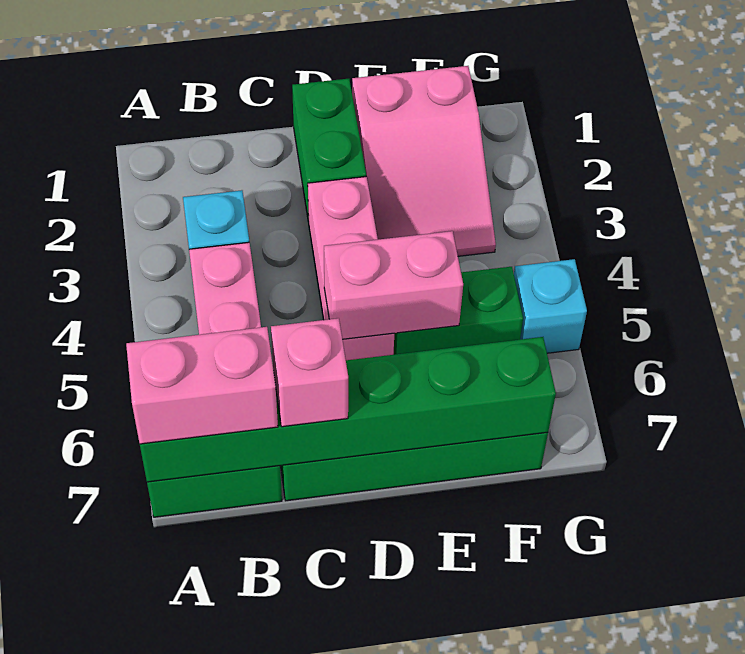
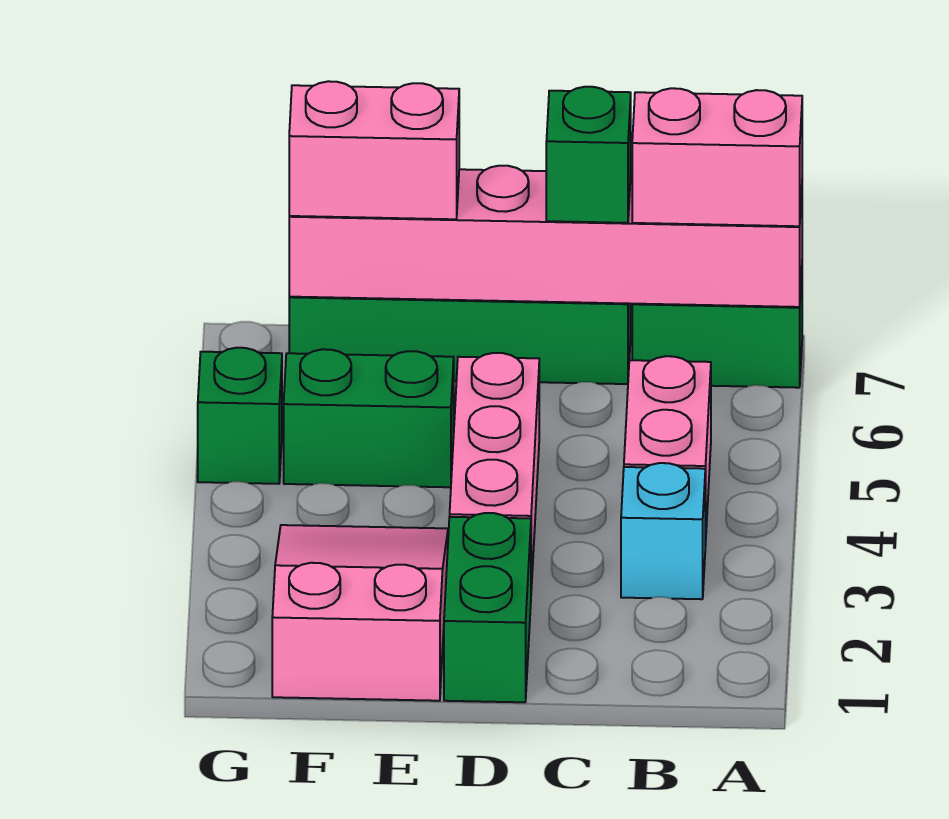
green brick A7:F7 level 2 -> pink brick A7:F7 level 2
pink brick C7 level 3 -> green brick C7 level 3
pink brick D5:E5 level 2 -> pink brick E7:F7 level 3
cyan brick G5 level 1 -> green brick G5 level 1

